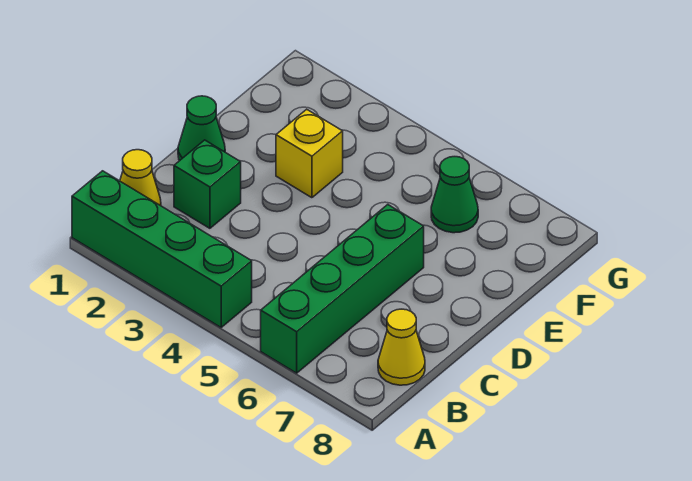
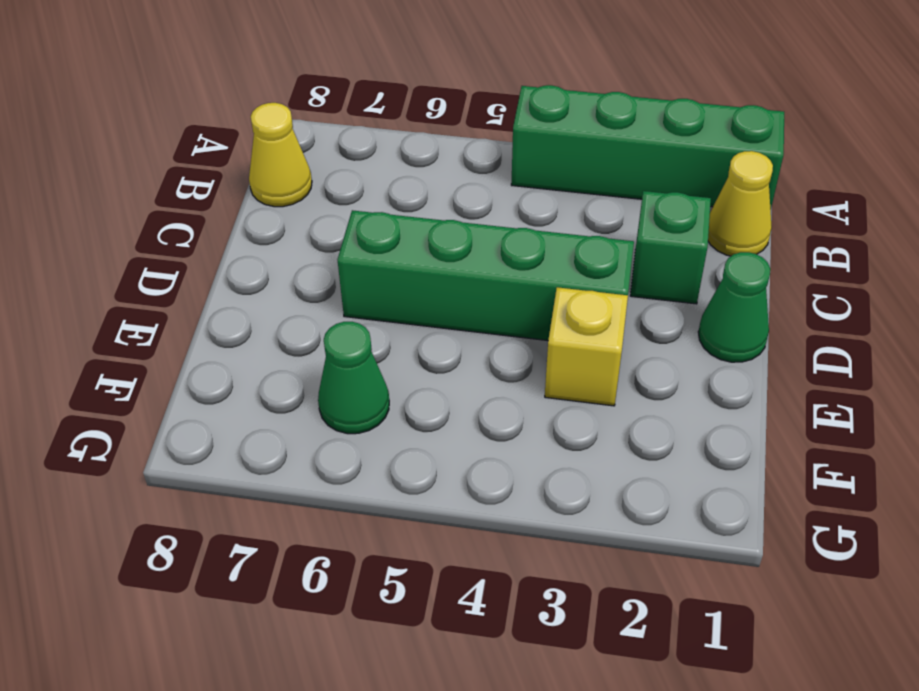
green brick A6:D6 level 1 -> green brick D3:D6 level 1

